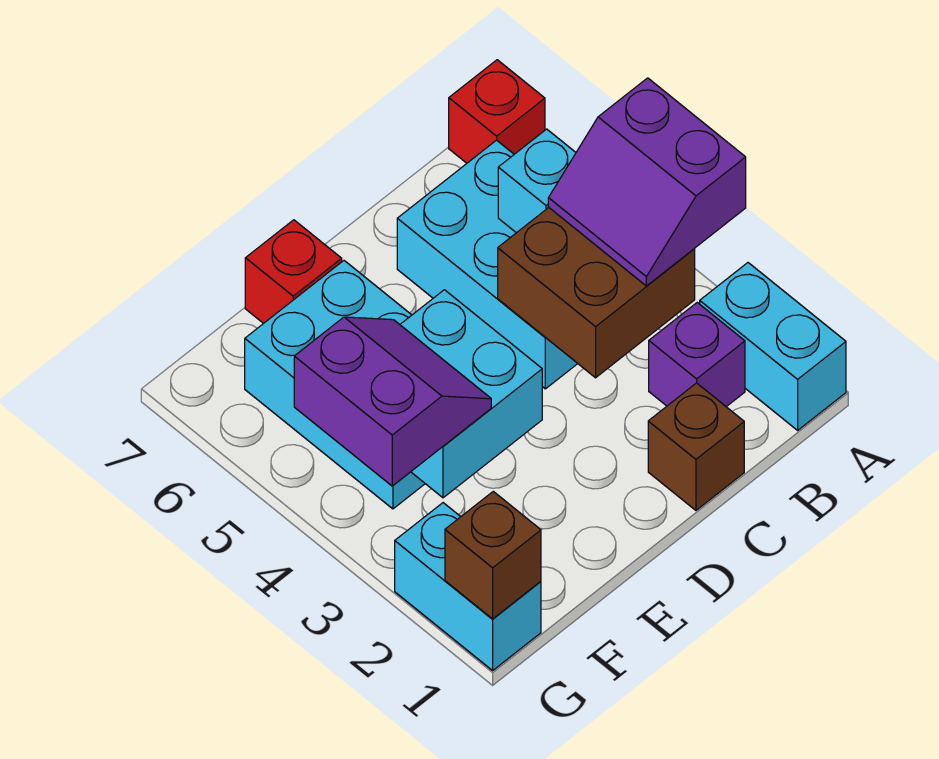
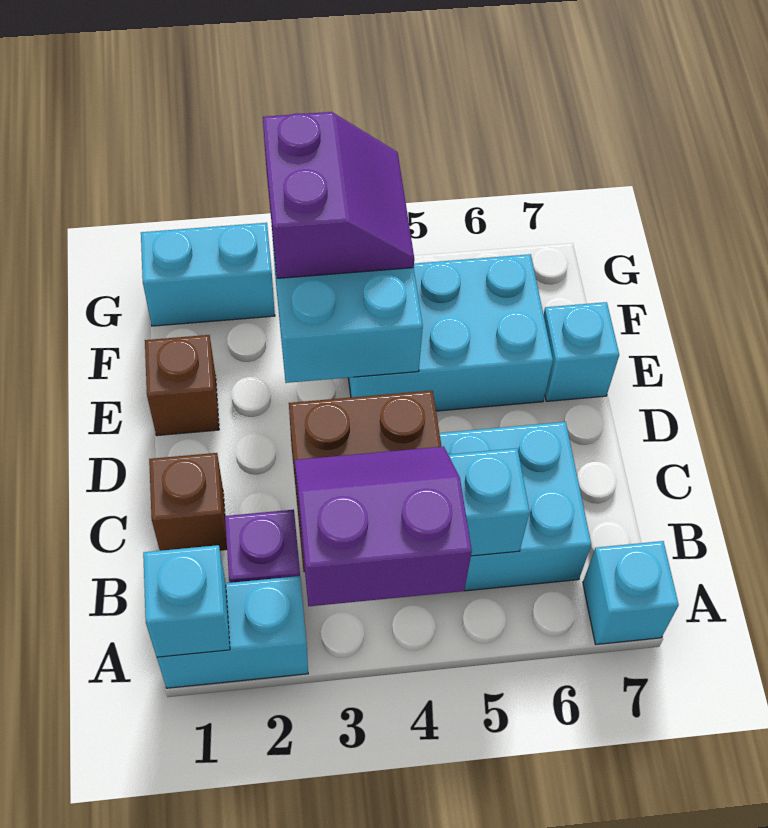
none -> cyan brick A1 level 2
red brick A7 level 1 -> cyan brick A7 level 1
red brick E7 level 1 -> cyan brick E7 level 1
purple slope F3:G4 level 3 top G -> purple slope F3:G4 level 3 top 3
brown brick G1 level 2 -> brown brick E1 level 1

